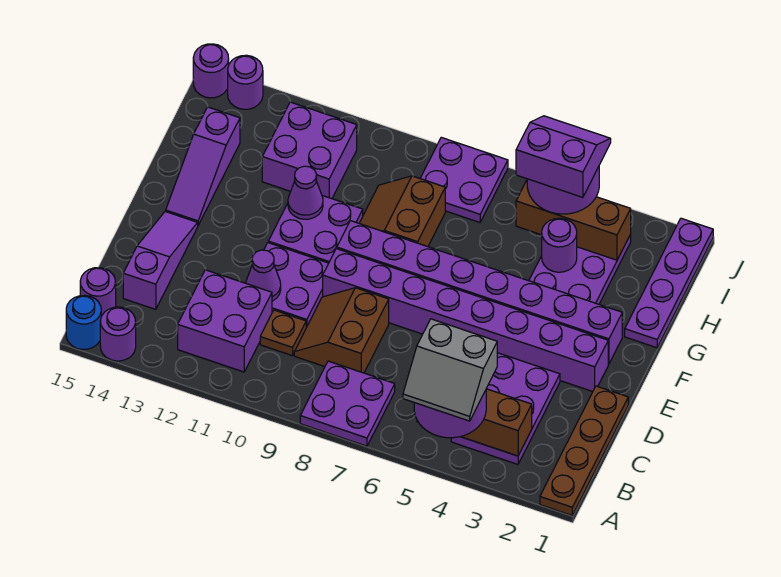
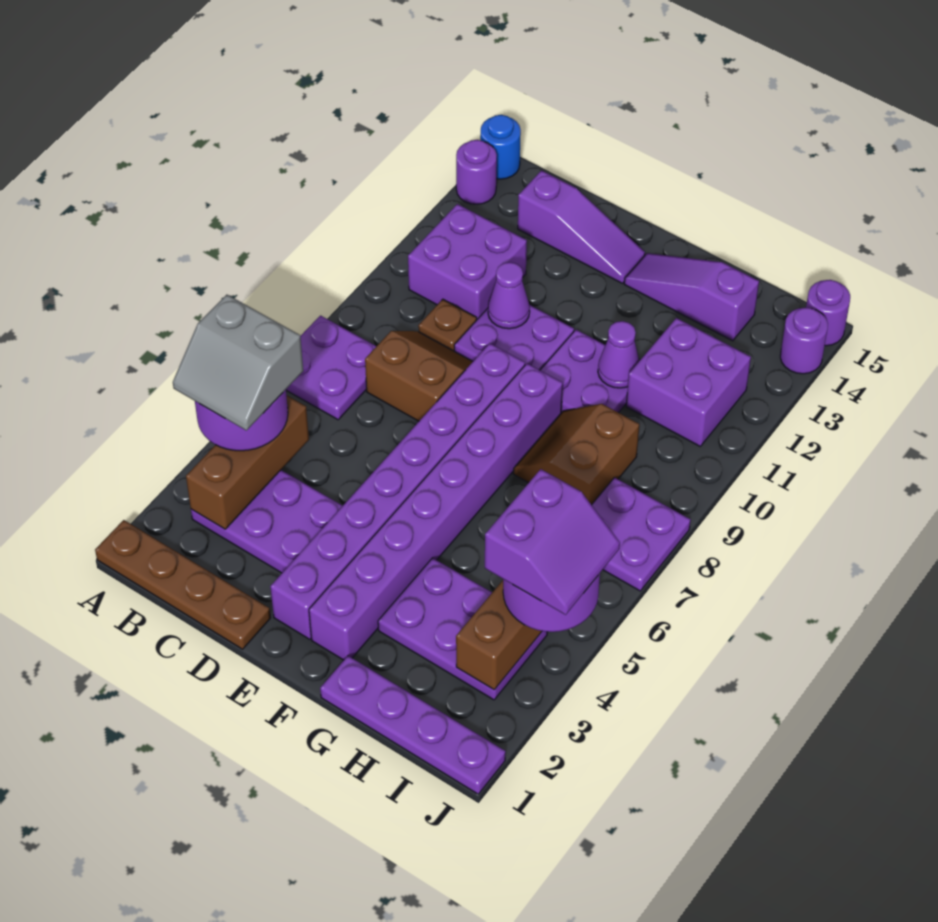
grey slope A4:B5 level 4 top B -> grey slope A4:B5 level 4 top 5
purple round brick B15 level 1 -> none
brown slope G8:H9 level 1 top 8 -> brown slope G8:H9 level 1 top H
purple round brick H4 level 2 -> none

